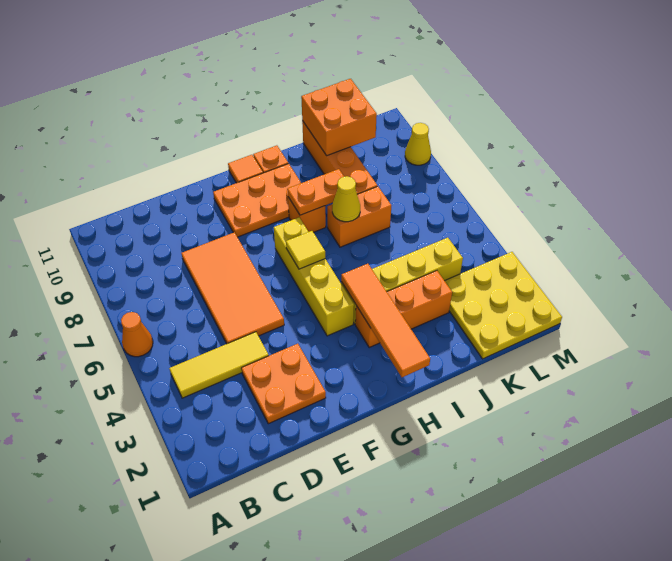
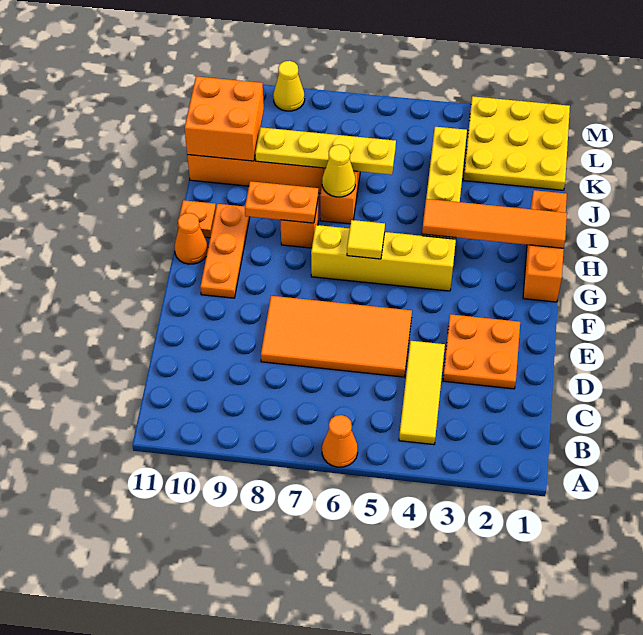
orange plate F9:H10 level 1 -> orange plate F10:H10 level 1
orange tile G11 level 1 -> orange cone G11 level 1
orange brick H3:J3 level 1 -> orange brick G1:I1 level 1
orange plate H8:I8 level 2 -> orange plate H8:H9 level 2
none -> yellow plate J6:J9 level 2

